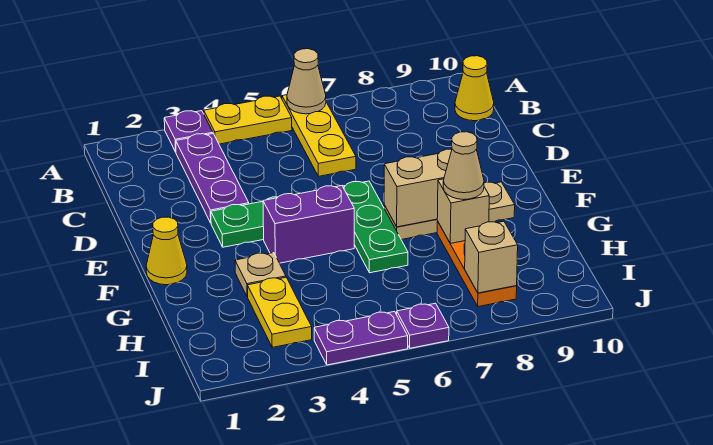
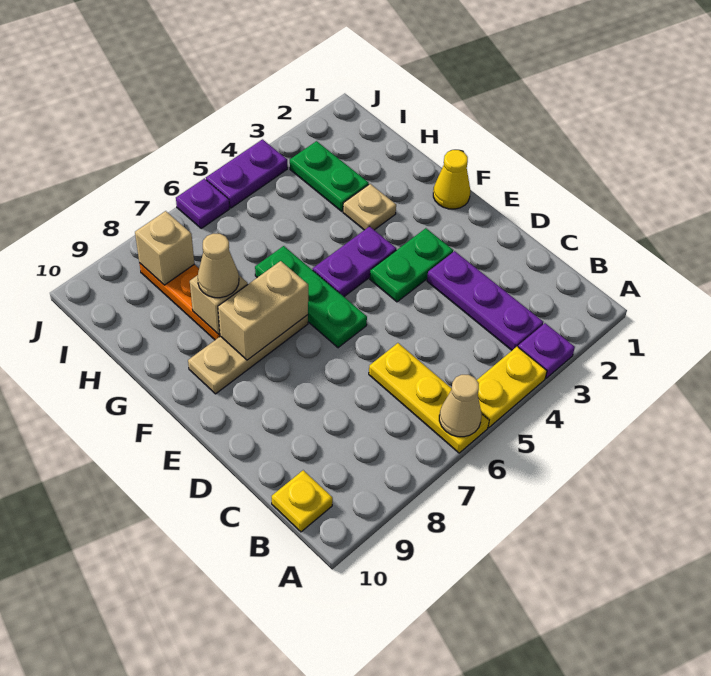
yellow cone B10 level 1 -> yellow plate B10 level 1
purple brick F4:F5 level 1 -> purple plate F4:F5 level 1
yellow plate H3:I3 level 1 -> green plate H3:I3 level 1

